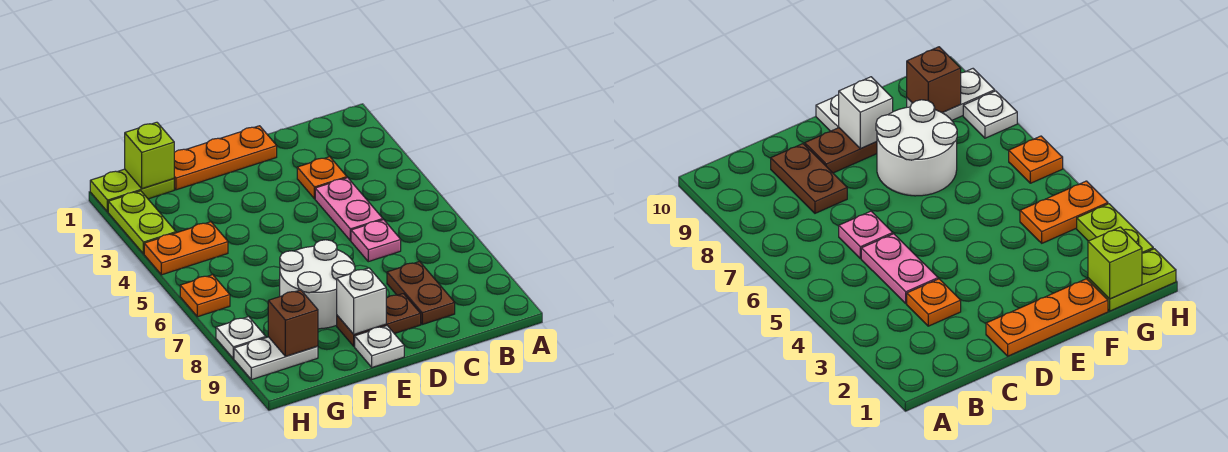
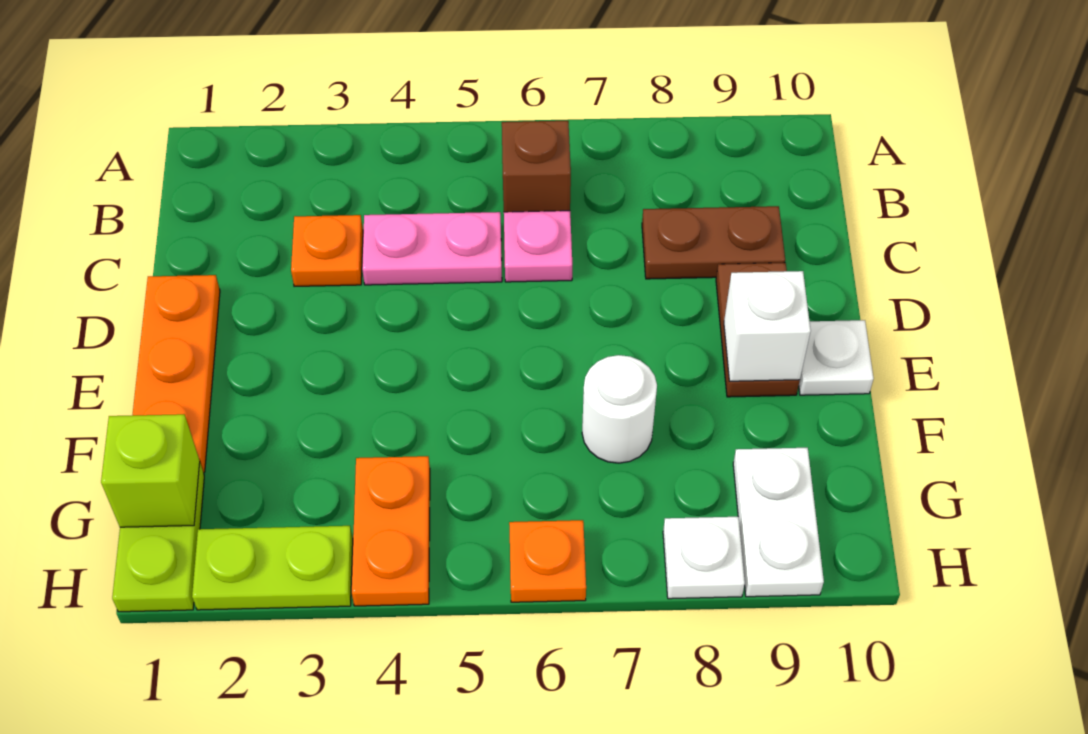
white round brick E7:F8 level 1 -> white round brick F7 level 1
brown brick G9 level 2 -> brown brick B6 level 1

